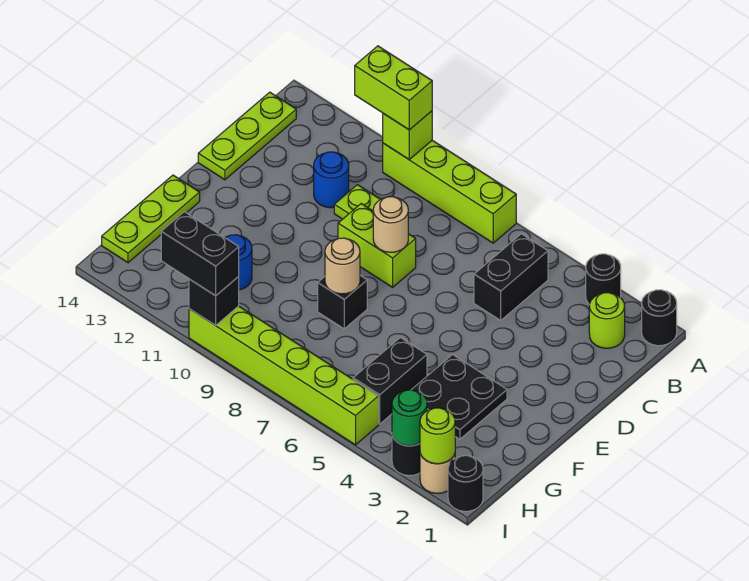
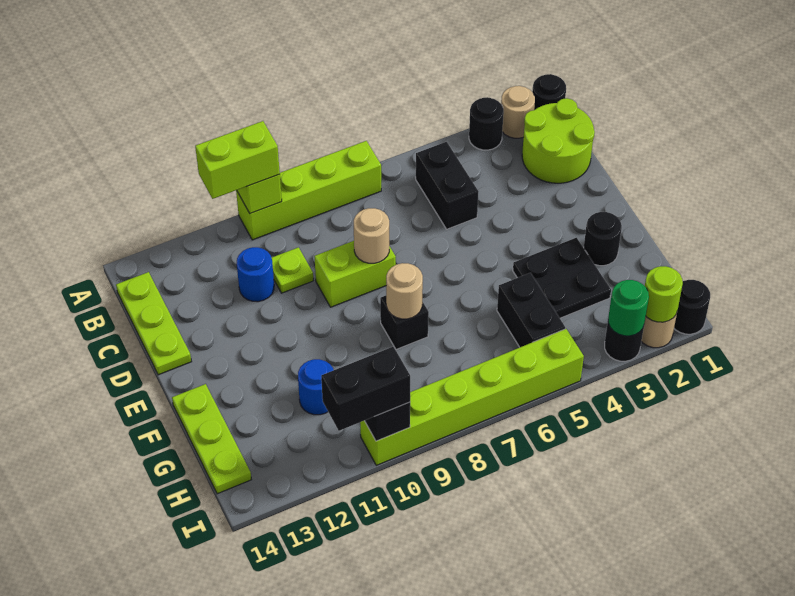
none -> tan round brick A2 level 1
lime round brick B2 level 1 -> lime round brick B1:C2 level 1
none -> black round brick F2 level 1

